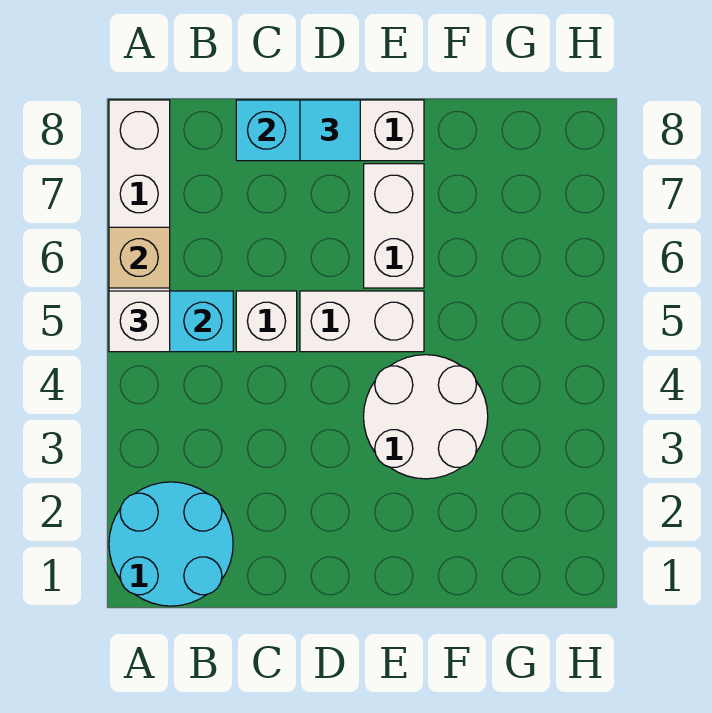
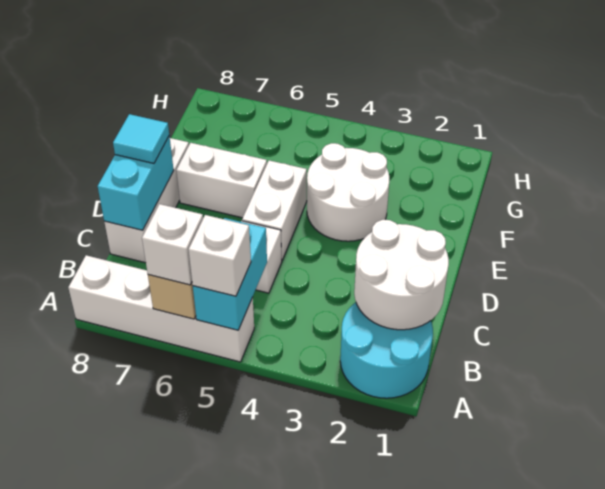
none -> white brick A6 level 3
none -> white round brick B1:C2 level 2

